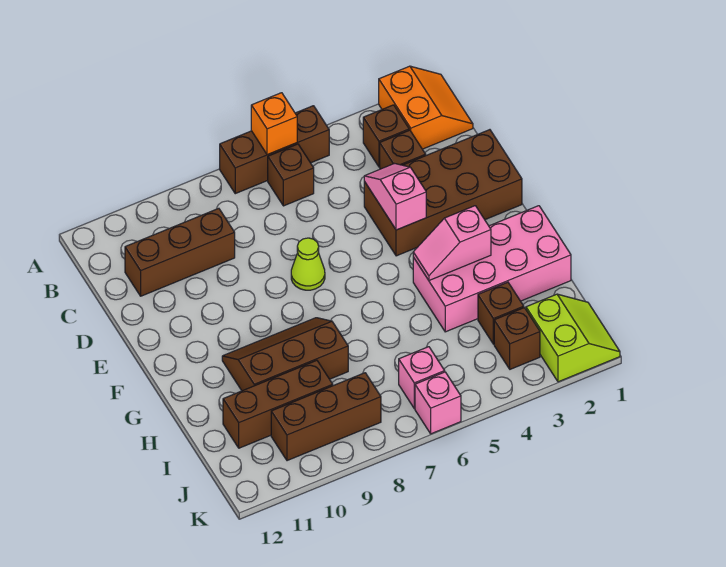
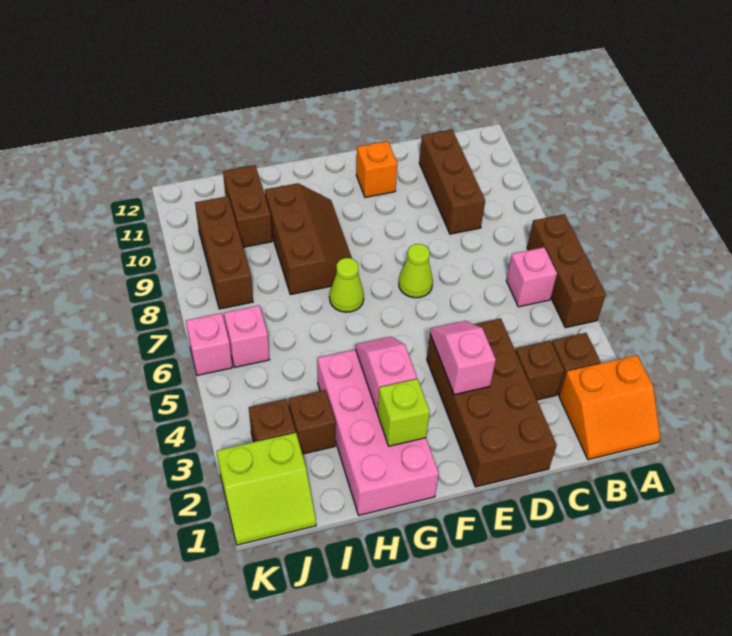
orange brick A6 level 2 -> orange brick E11 level 1
brown brick B6 level 1 -> pink brick B6 level 1
pink slope D4:E4 level 2 top E -> pink slope E3:E4 level 2 top 3
none -> lime brick G2 level 2
none -> lime cone G7 level 1
brown brick I9:I11 level 1 -> brown brick I10:I11 level 1

